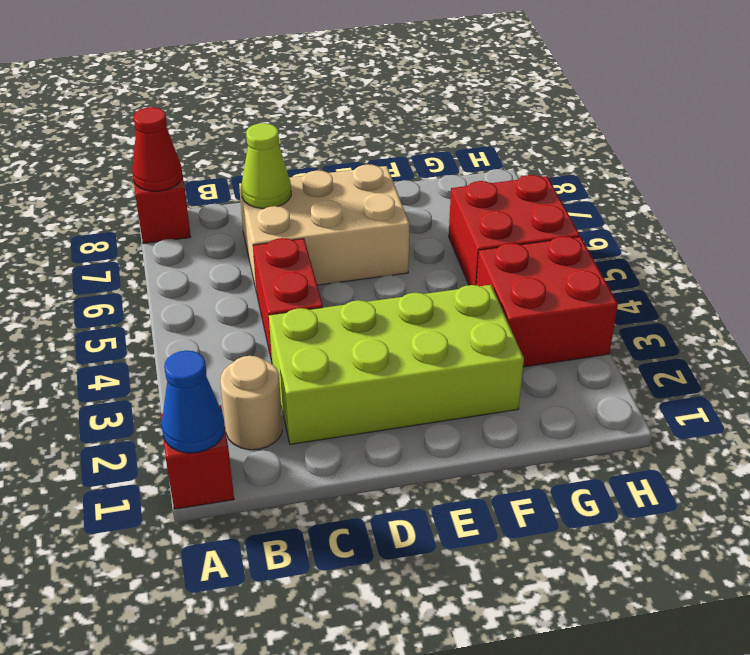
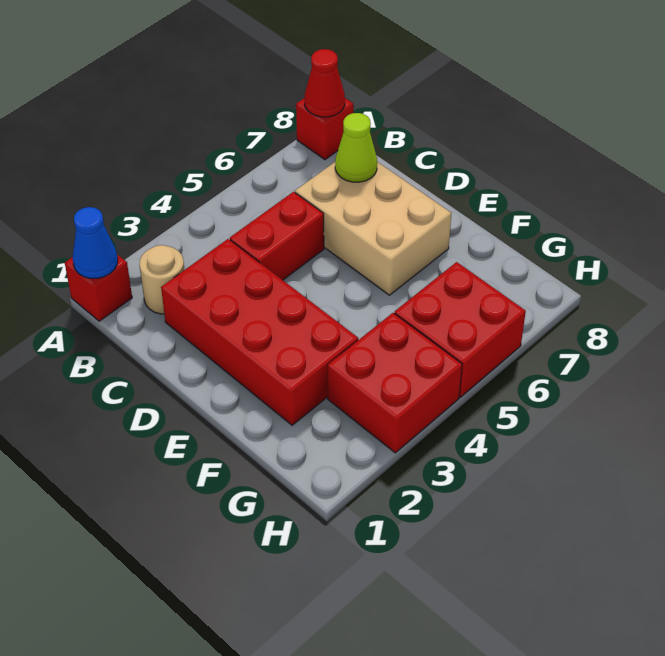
lime brick C2:F3 level 1 -> red brick C2:F3 level 1

